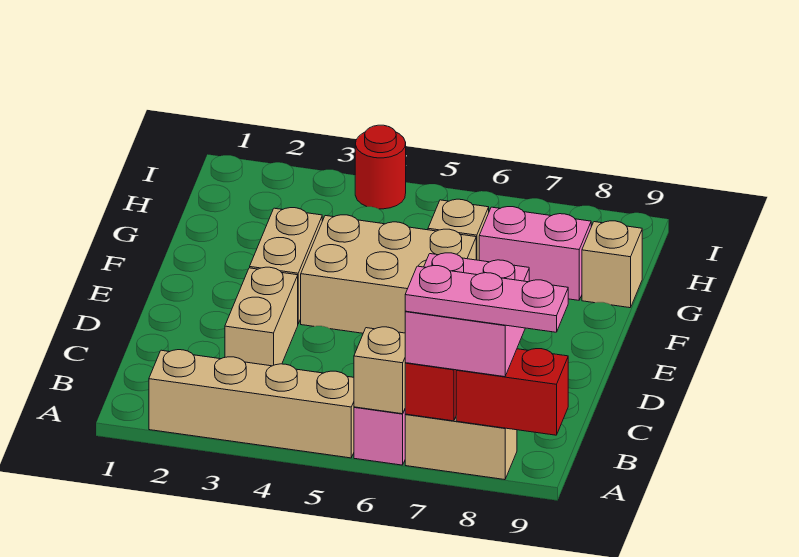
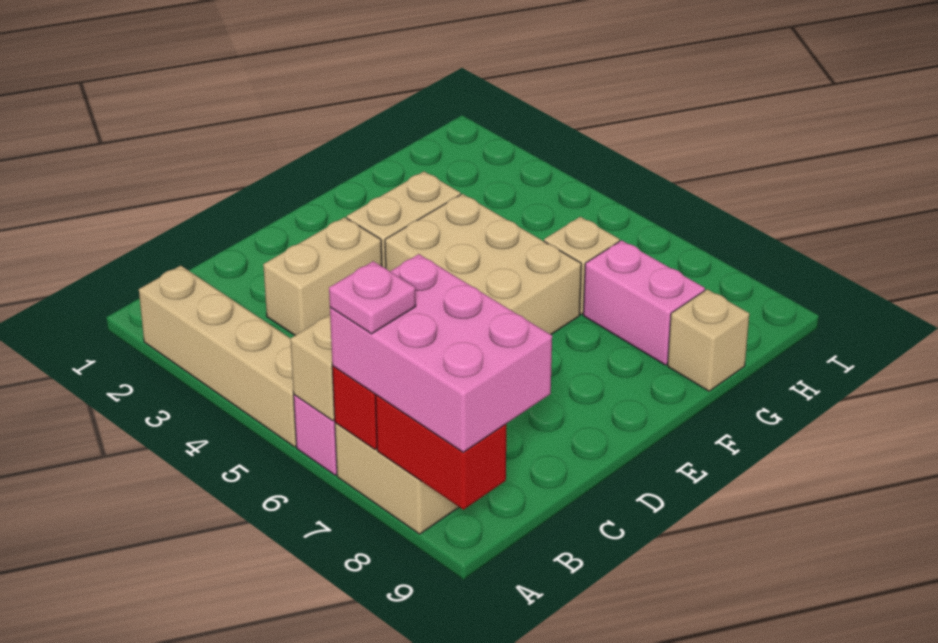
pink brick A7:B8 level 3 -> pink brick A7:B9 level 3
pink plate A7:A9 level 4 -> pink plate A7 level 4
red round brick I4 level 1 -> none

